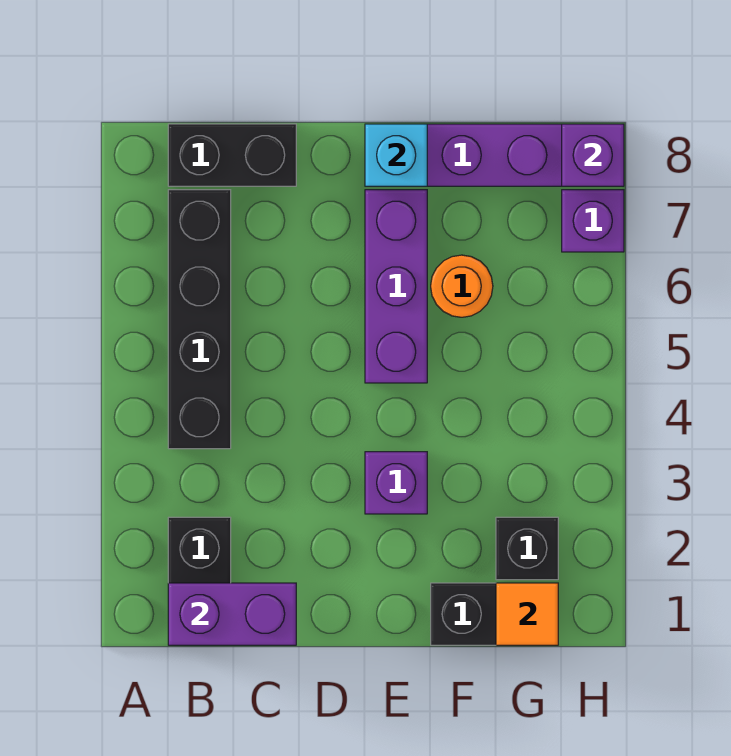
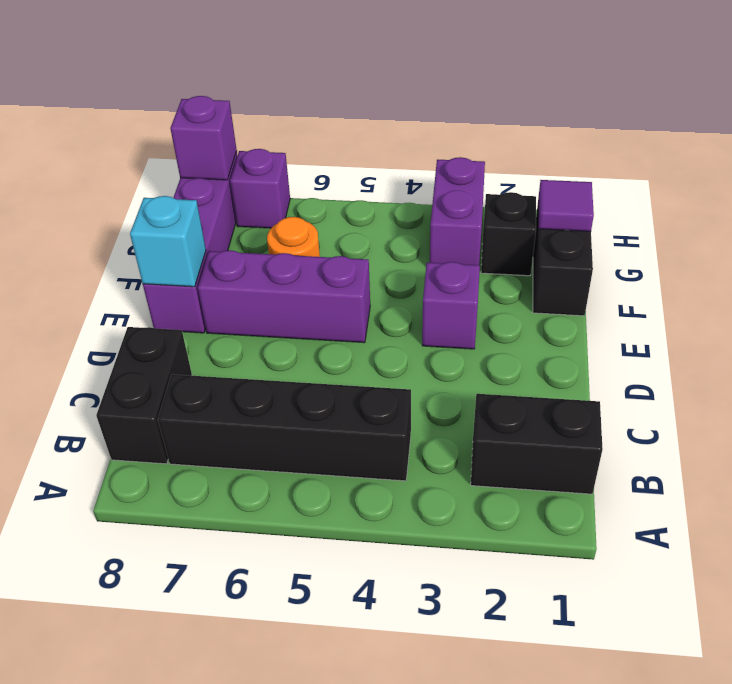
purple brick B1:C1 level 2 -> purple brick G3:H3 level 1
orange tile G1 level 2 -> purple tile G1 level 2

